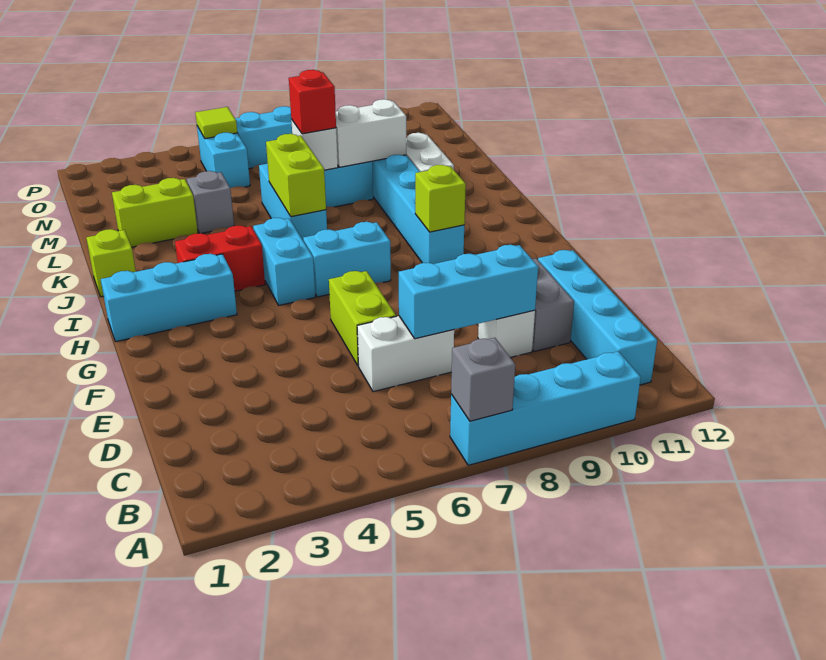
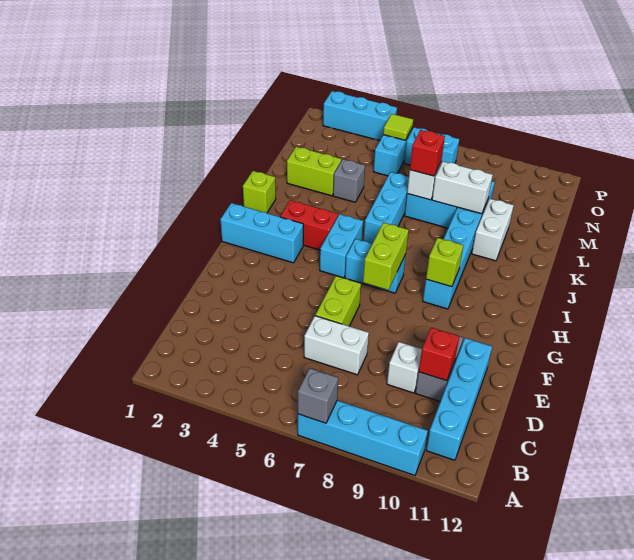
cyan brick D7:D9 level 2 -> cyan brick P2:P4 level 1
none -> red brick D10 level 2
lime brick J6:K6 level 2 -> lime brick G7:H7 level 2

